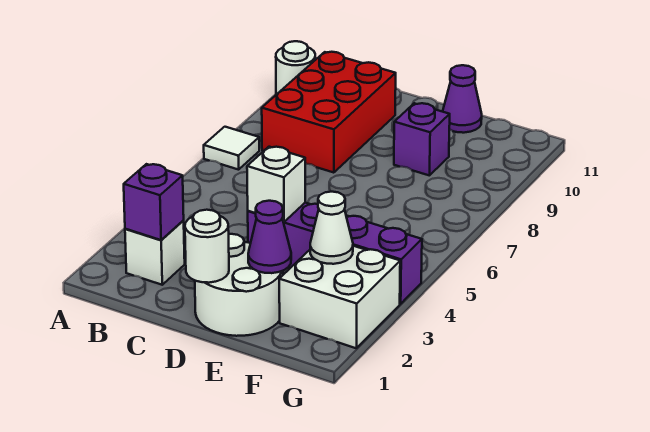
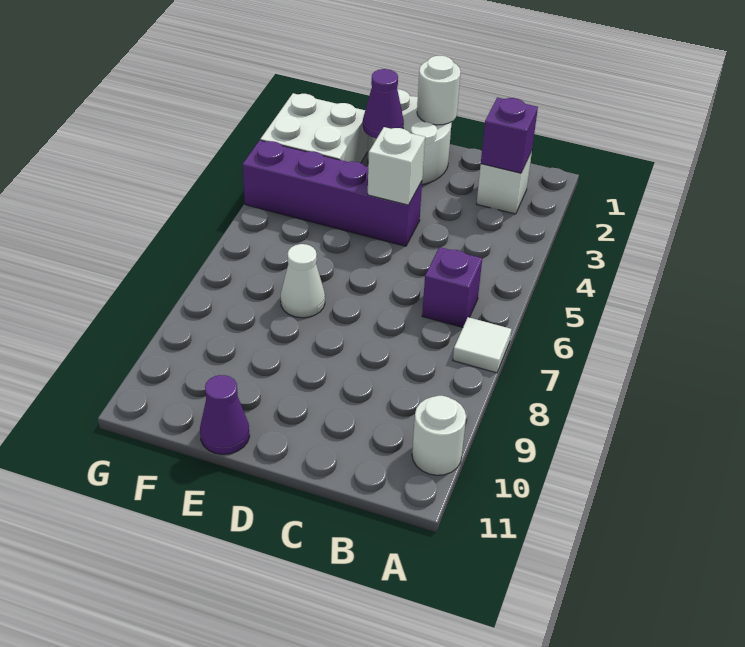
red brick B8:C10 level 1 -> none
purple brick E9 level 1 -> purple brick B6 level 1
white cone F3 level 2 -> white cone E7 level 1

